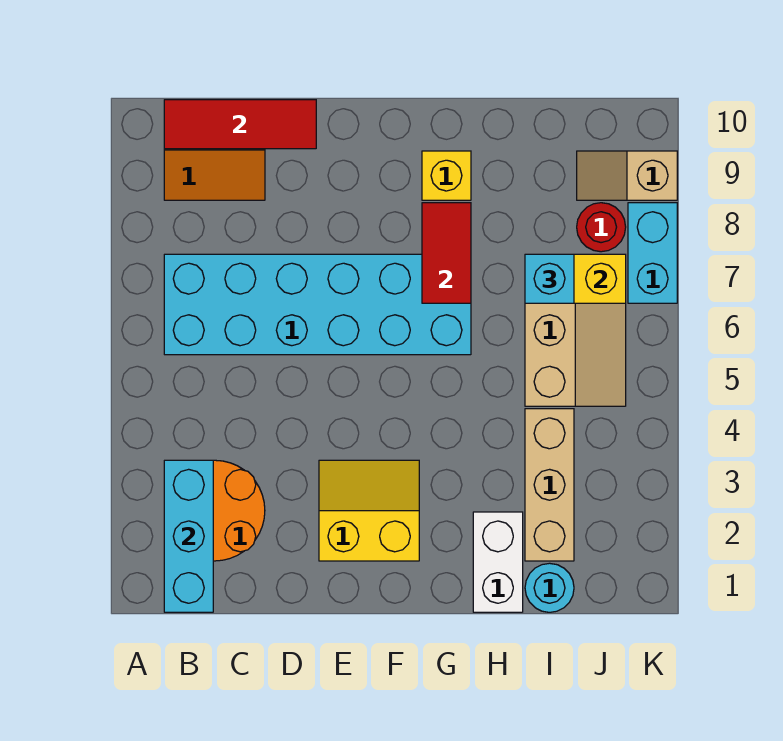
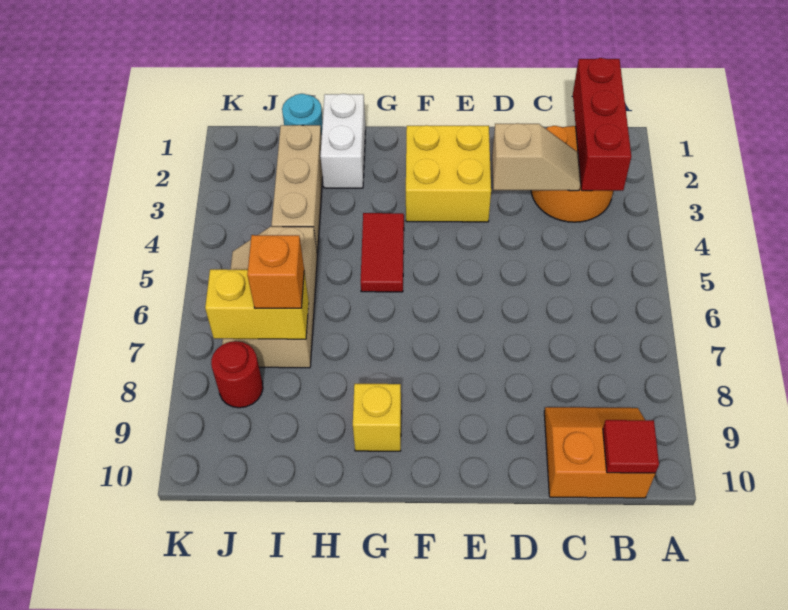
cyan brick B1:B3 level 2 -> red brick B1:B3 level 2
cyan brick B6:G7 level 1 -> none
red tile B10:D10 level 2 -> red tile B10 level 2
yellow slope E2:F3 level 1 top 2 -> yellow brick E2:F3 level 1
red tile G7:G8 level 2 -> red tile G4:G5 level 1
cyan brick I7 level 3 -> orange brick I7 level 3
tan slope J9:K9 level 1 top K -> tan slope C3:D3 level 2 top D
cyan brick K7:K8 level 1 -> none

